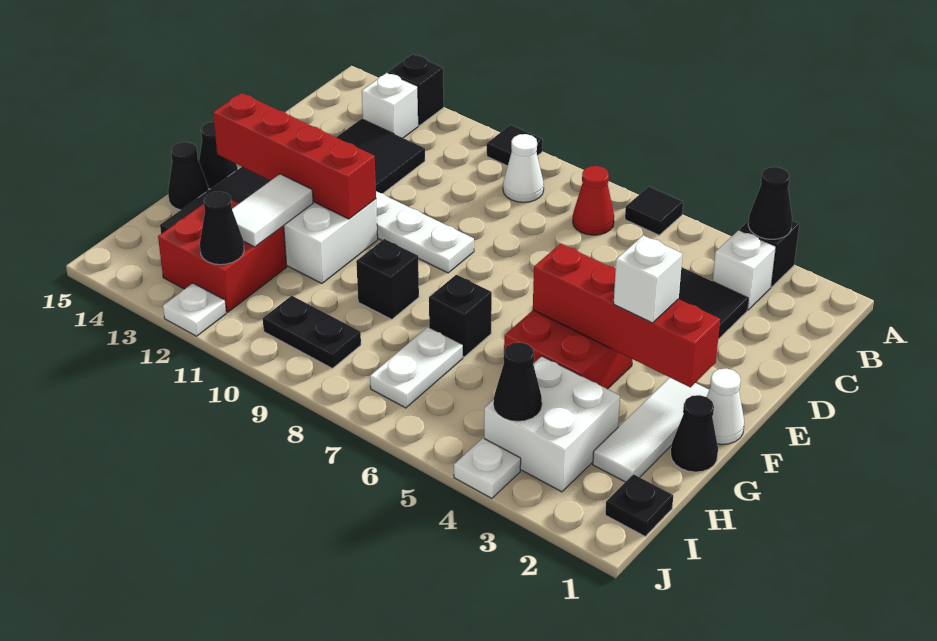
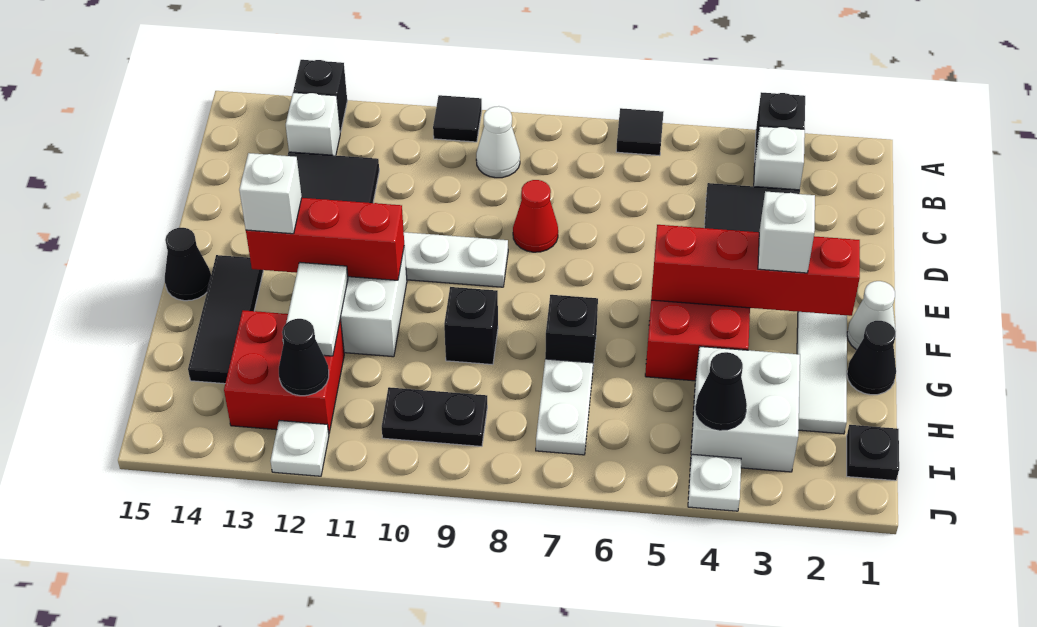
black cone A3 level 2 -> none
red cone B7 level 1 -> red cone D8 level 1
red brick F11:F14 level 2 -> red brick F11:F13 level 2
none -> white brick F13 level 3
black cone G15 level 1 -> none

